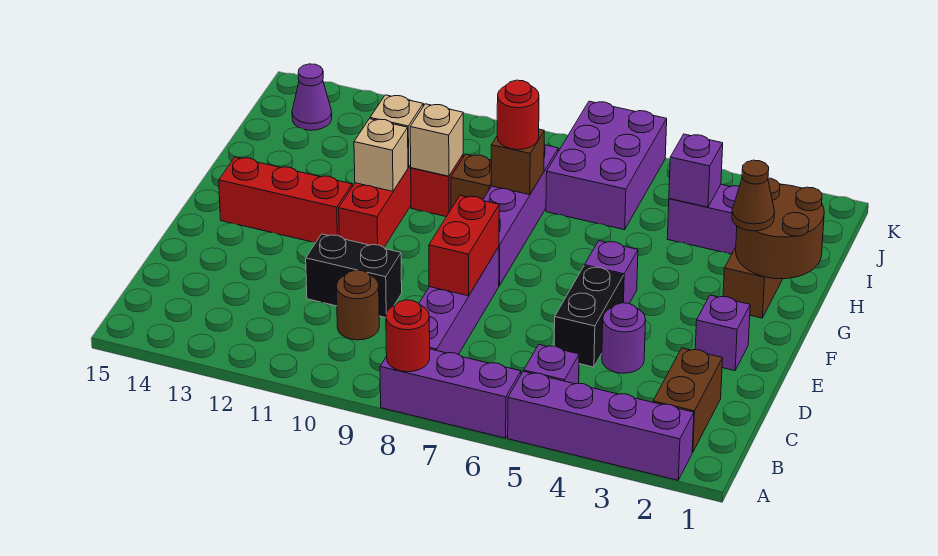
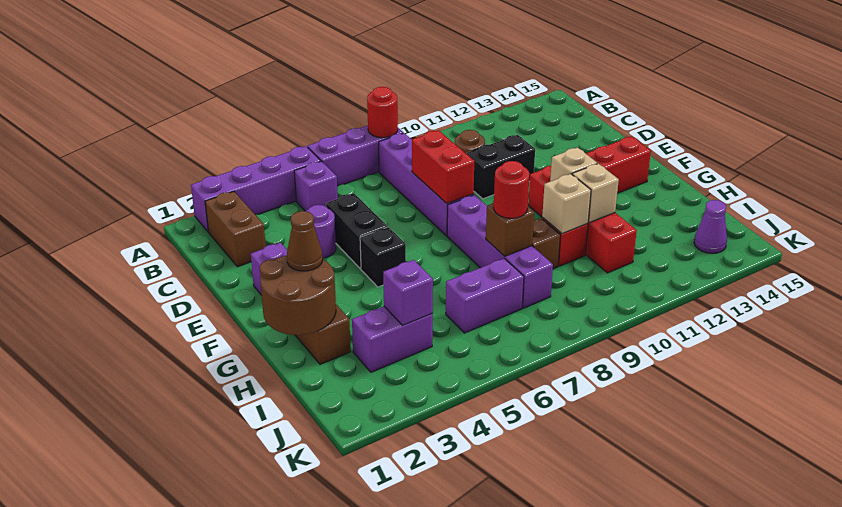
purple brick F5 level 1 -> black brick F5 level 1
purple brick I6:K7 level 1 -> purple brick I6:I7 level 1

